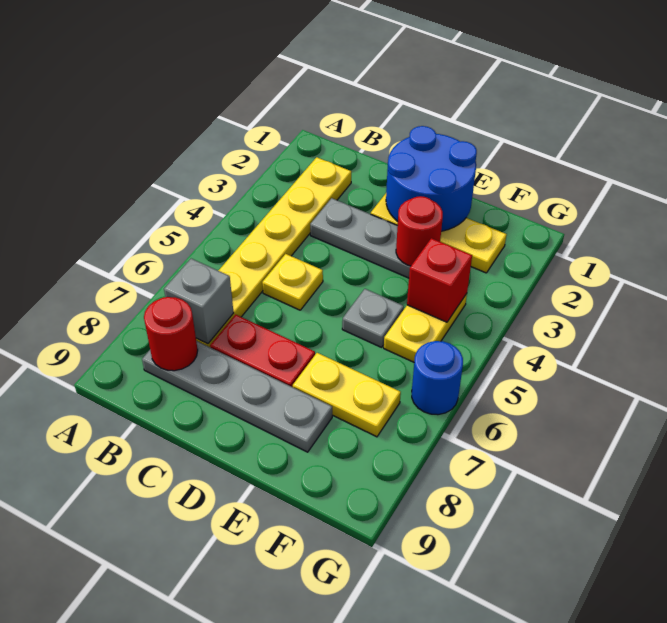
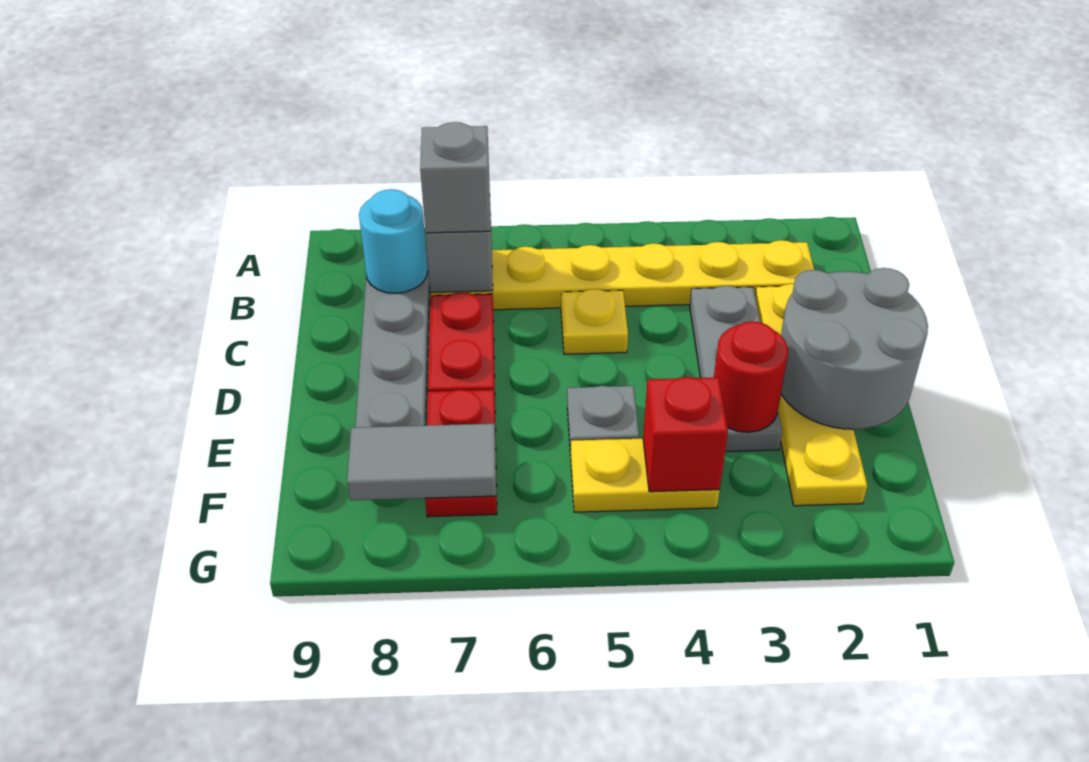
none -> grey brick B7 level 3
red round brick B8 level 2 -> cyan round brick B8 level 2
blue round brick D1:E2 level 2 -> grey round brick D1:E2 level 2
yellow plate D2:F2 level 1 -> yellow plate C2:F2 level 1
yellow plate E7:F7 level 1 -> red plate E7:F7 level 1
none -> grey tile F7:F8 level 2
blue round brick G6 level 1 -> none

